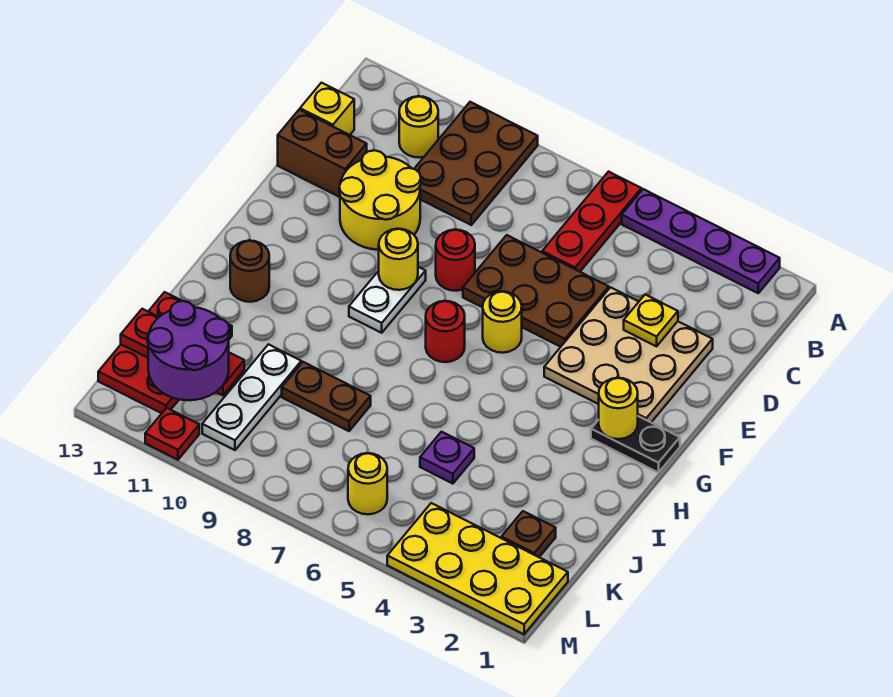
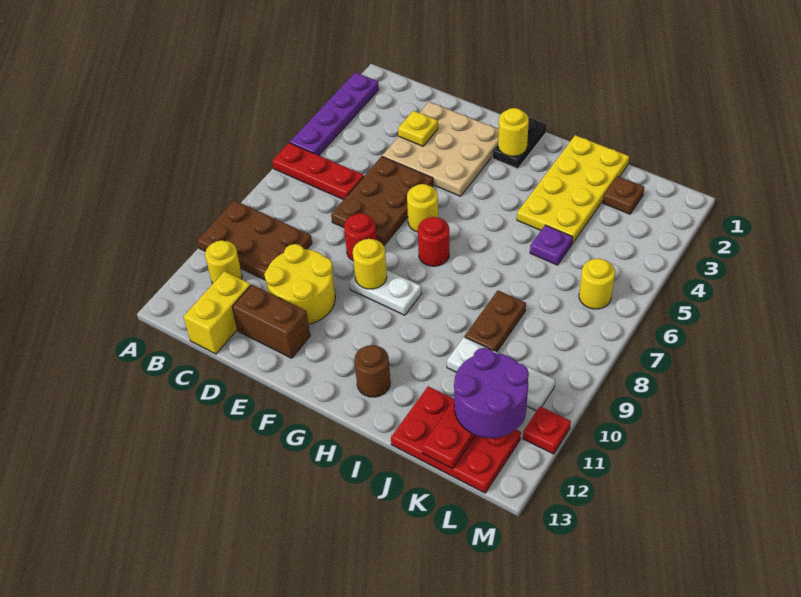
yellow brick C13 level 1 -> yellow brick C12:C13 level 1
brown brick D12:D13 level 1 -> brown brick D12:E12 level 1
yellow plate L1:M4 level 1 -> yellow plate I1:J4 level 1

